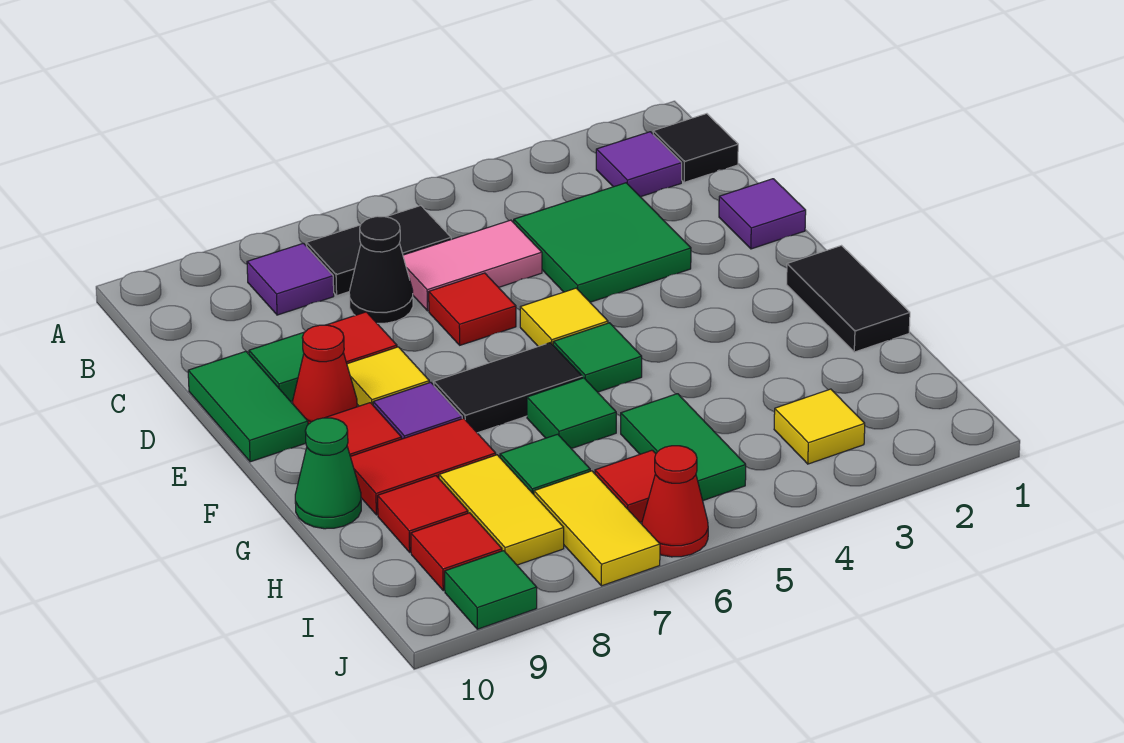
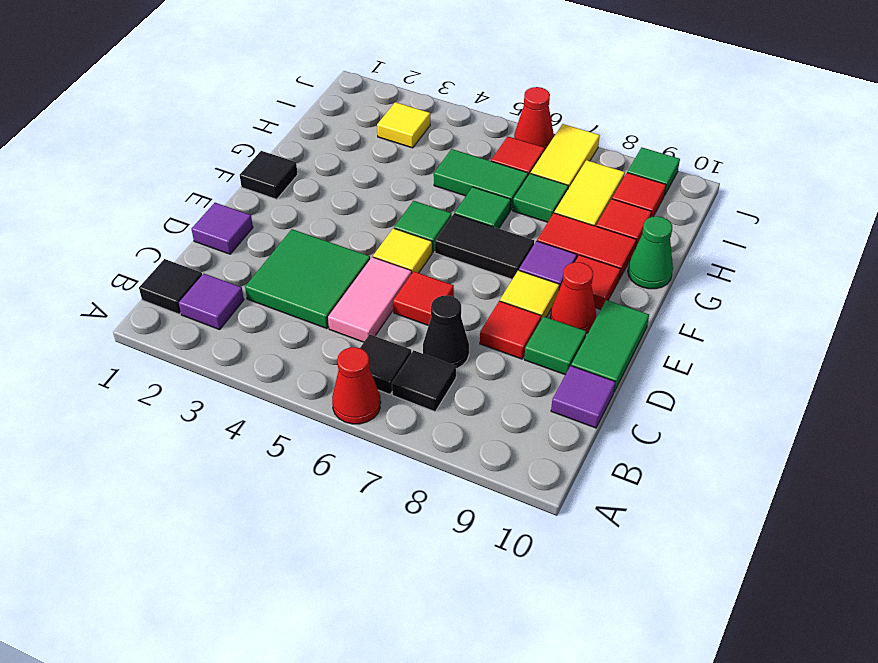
none -> red cone A6 level 1
purple tile B8 level 1 -> purple tile C10 level 1
pink tile C5:C6 level 1 -> pink tile C5:D5 level 1
black tile F1:G1 level 1 -> black tile F1 level 1
green tile H5:I5 level 1 -> green tile H5:H6 level 1

